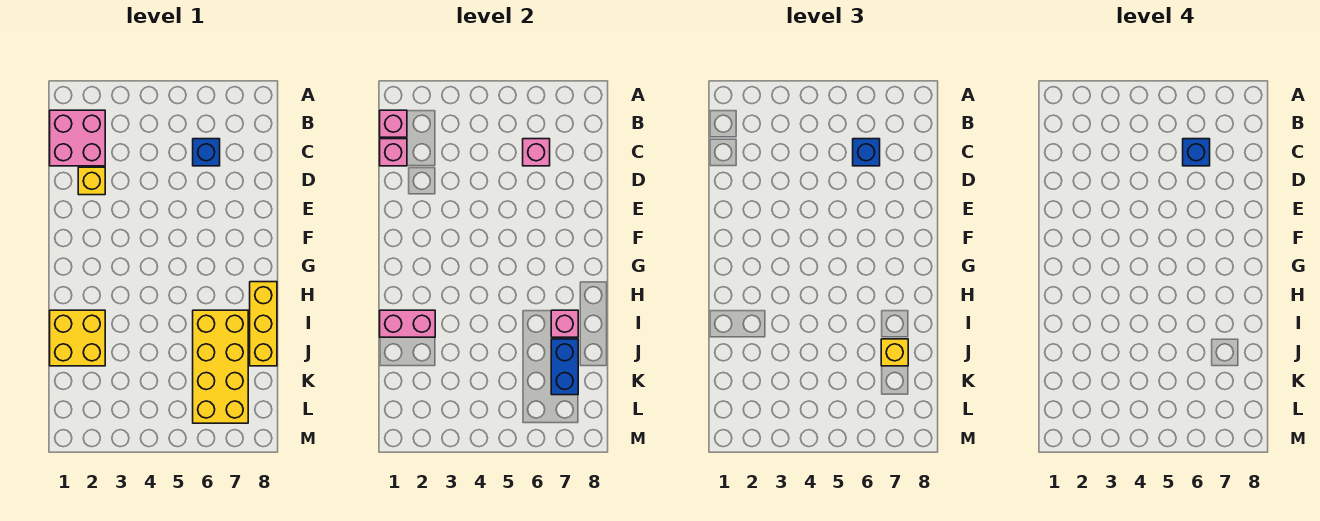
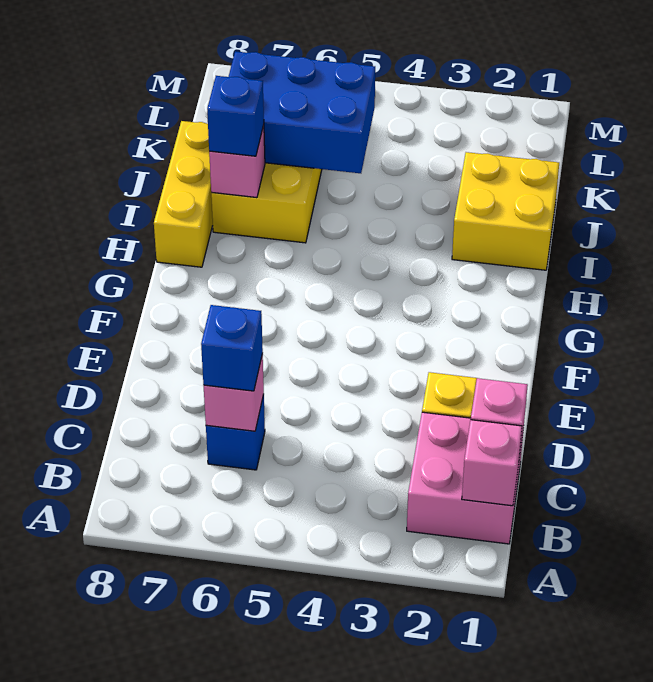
blue brick C6 level 4 -> blue brick I7 level 3
pink brick I1:I2 level 2 -> none
blue brick J7:K7 level 2 -> blue brick J5:K7 level 2
yellow brick J7 level 3 -> none

